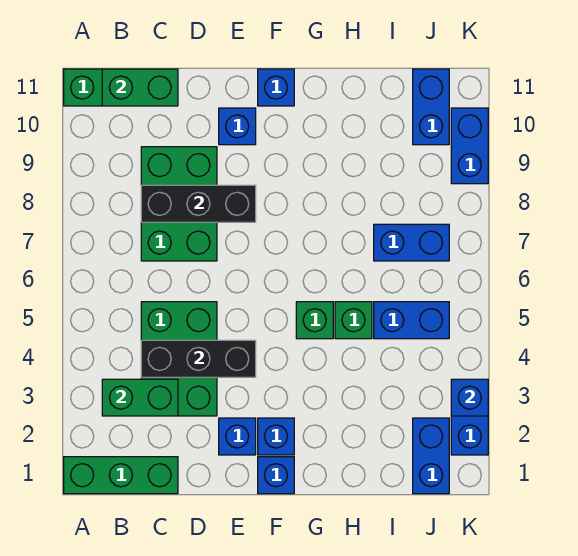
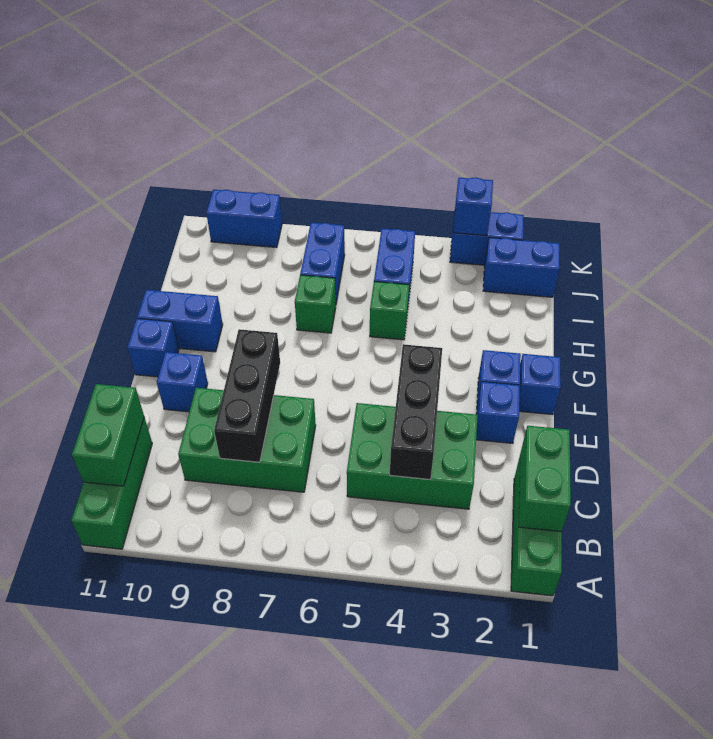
green brick B3:C3 level 2 -> green brick B1:C1 level 2
green brick G5 level 1 -> green brick H7 level 1
blue brick J10:J11 level 1 -> blue brick G10:G11 level 1

